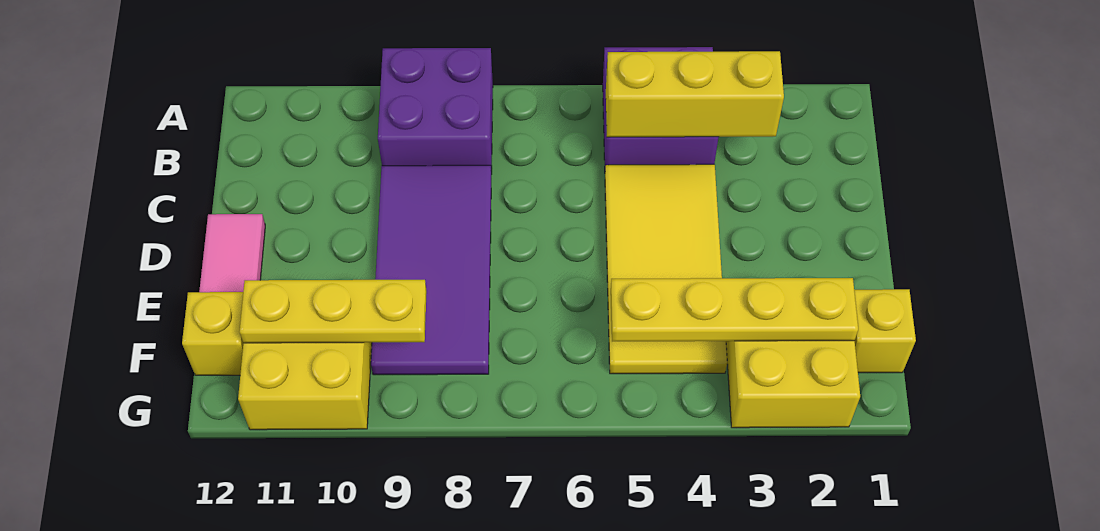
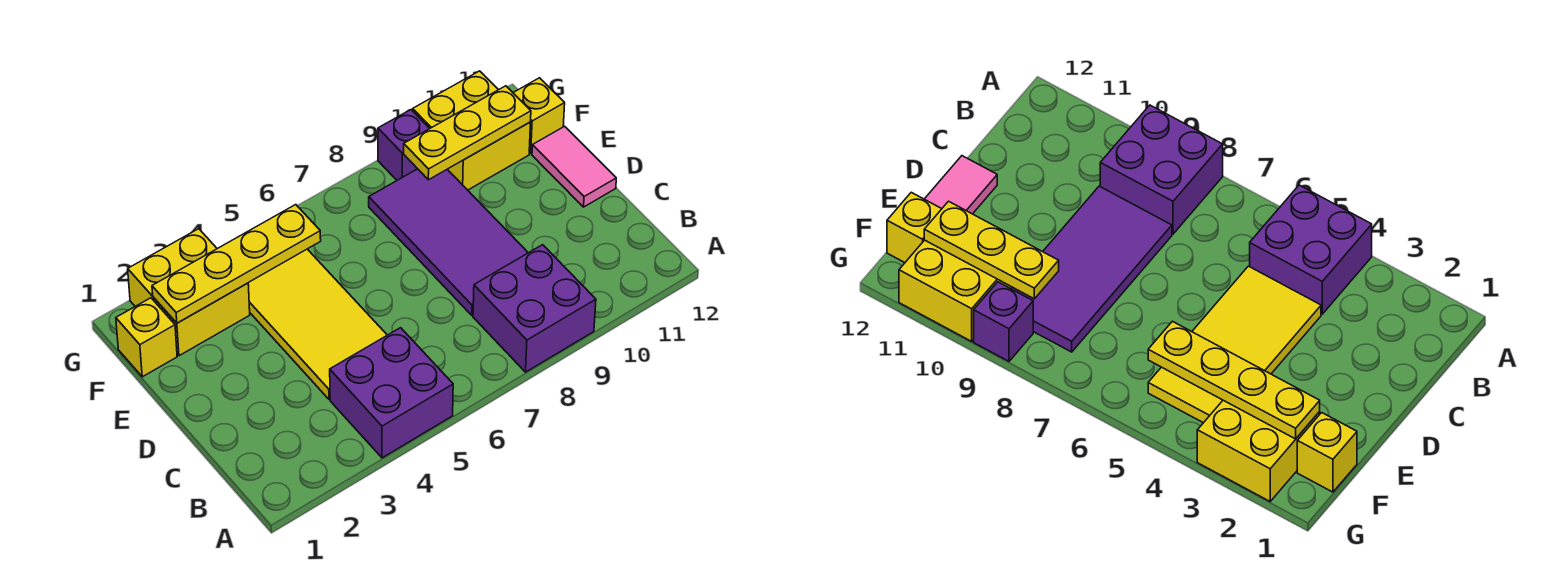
yellow brick B3:B5 level 2 -> none
none -> purple brick G9 level 1

